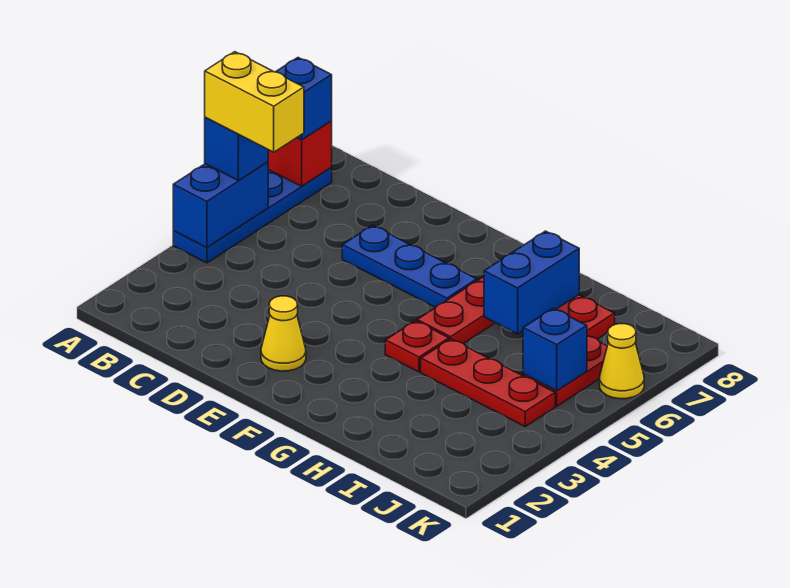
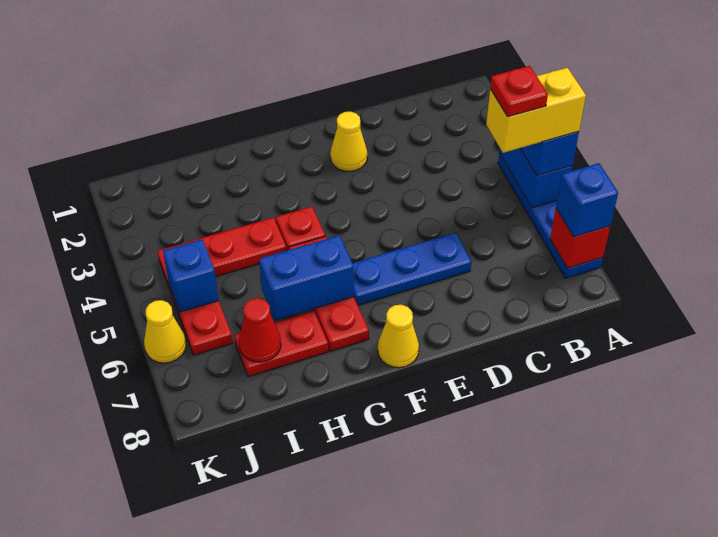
none -> red plate B5 level 5
none -> yellow cone F8 level 1
blue brick H6:H7 level 2 -> blue brick G6:H6 level 2
none -> red cone I7 level 2

